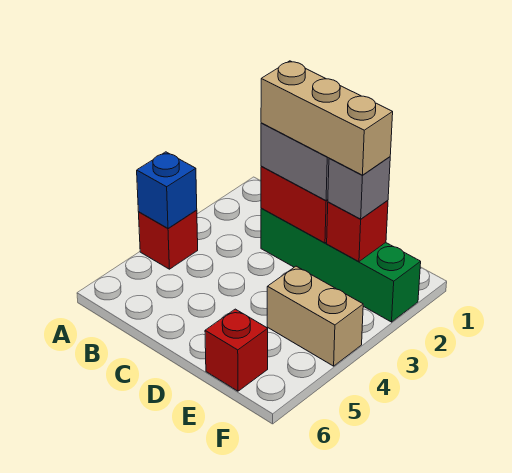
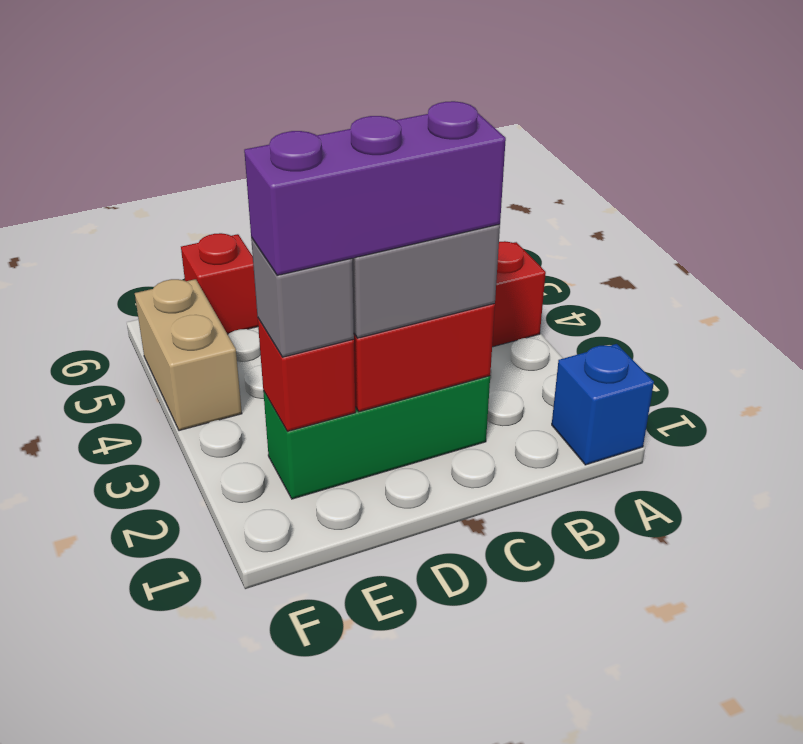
blue brick A4 level 2 -> blue brick A1 level 1
green brick C2:F2 level 1 -> green brick C2:E2 level 1
tan brick C2:E2 level 4 -> purple brick C2:E2 level 4
tan brick E4:F4 level 1 -> tan brick F4:F5 level 1

